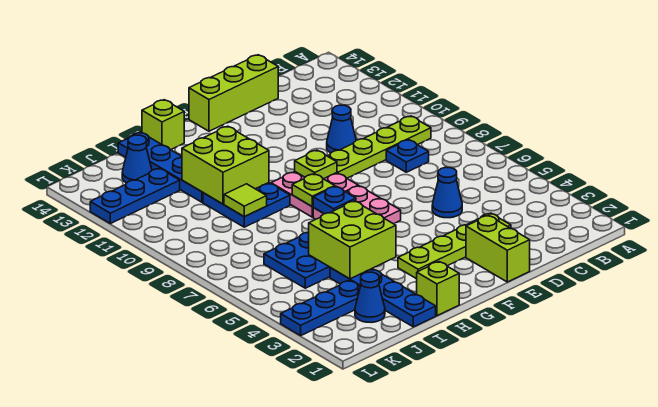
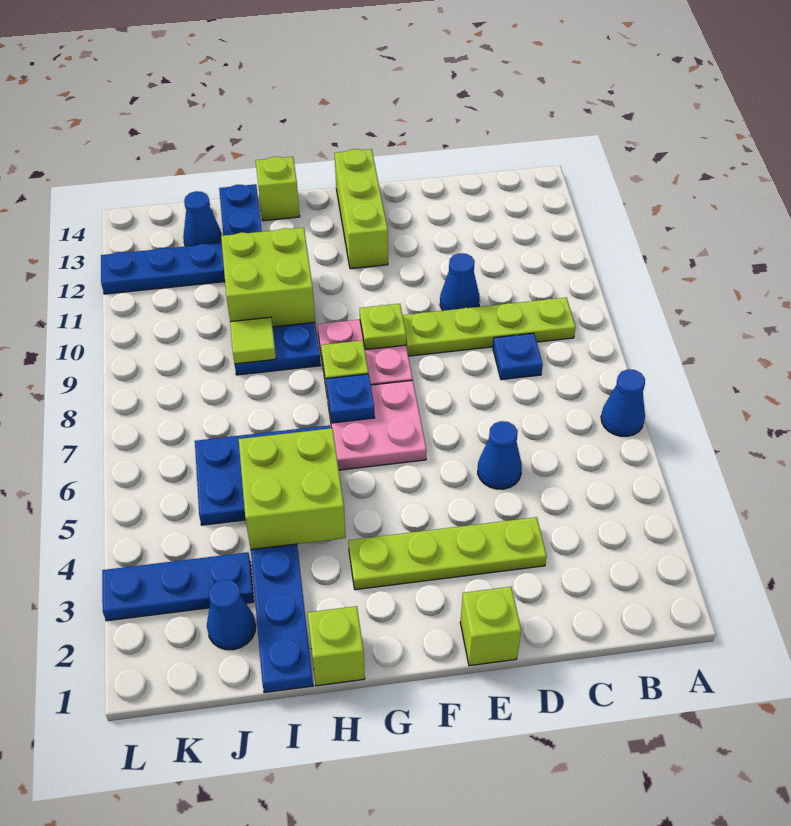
none -> blue cone A6 level 1
lime brick D14:F14 level 1 -> lime brick F12:F14 level 1
lime brick E1:E2 level 1 -> lime brick E1 level 1

